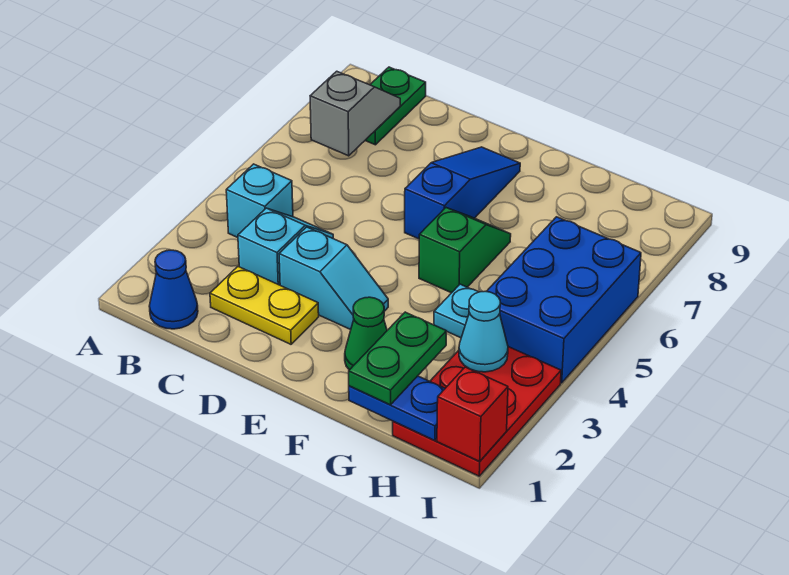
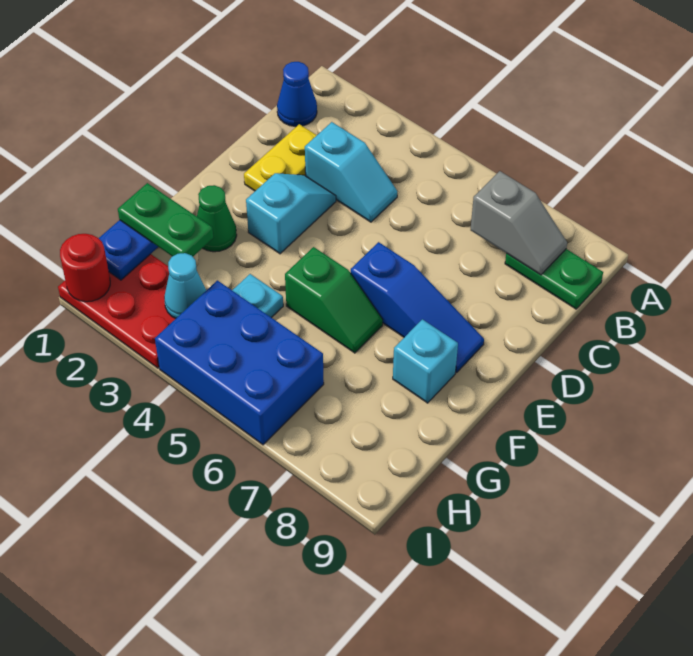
cyan brick B4 level 1 -> cyan brick F8 level 1
cyan slope D3:E3 level 1 top D -> cyan slope D3:E3 level 1 top E
red brick I1 level 2 -> red round brick I1 level 2

